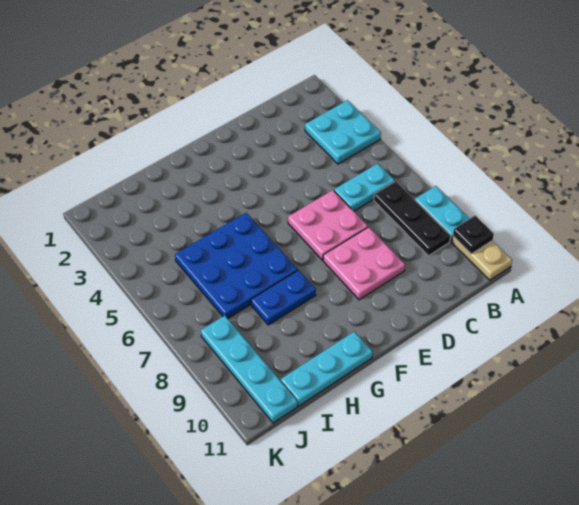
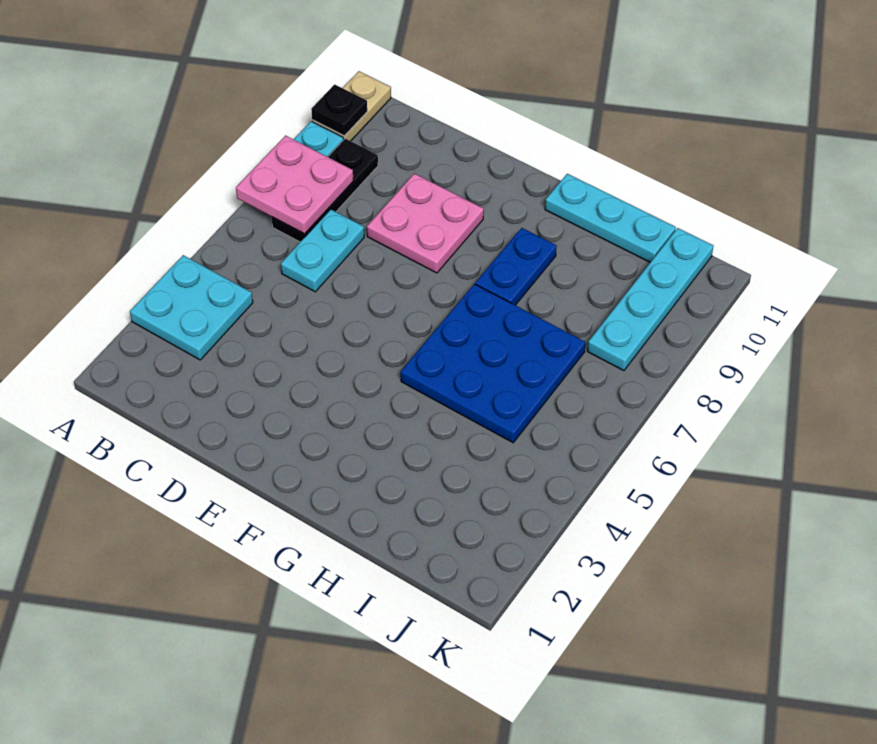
cyan plate B6:C6 level 1 -> cyan plate C6:C7 level 1
pink plate D6:E7 level 1 -> pink plate A7:B8 level 2
blue plate G8:H8 level 1 -> blue plate G8:G9 level 1

